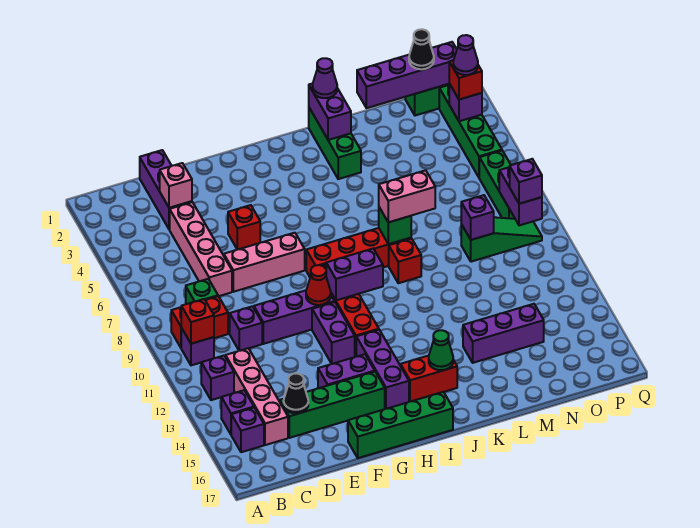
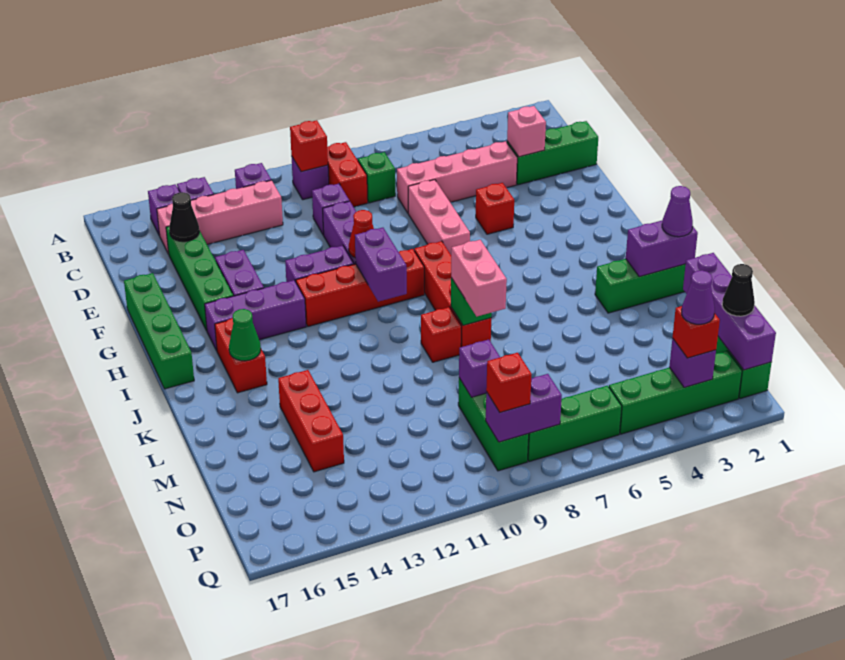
purple brick D1:D3 level 1 -> green brick D1:D3 level 1
purple brick L14:N14 level 1 -> red brick L14:N14 level 1
green slope N9:P9 level 1 top N -> green brick N9:P9 level 1
purple brick P9 level 3 -> red brick P9 level 3

